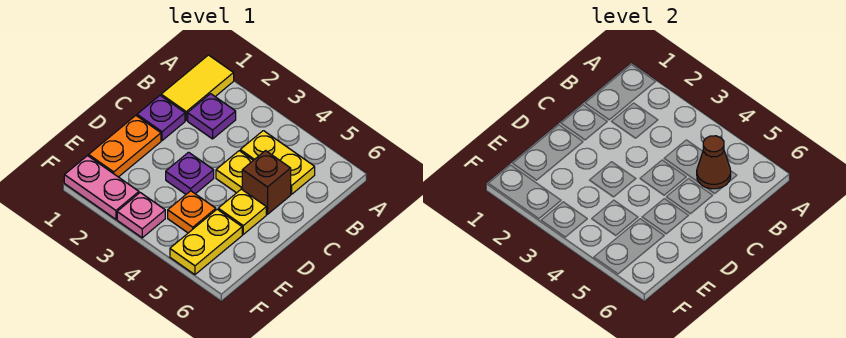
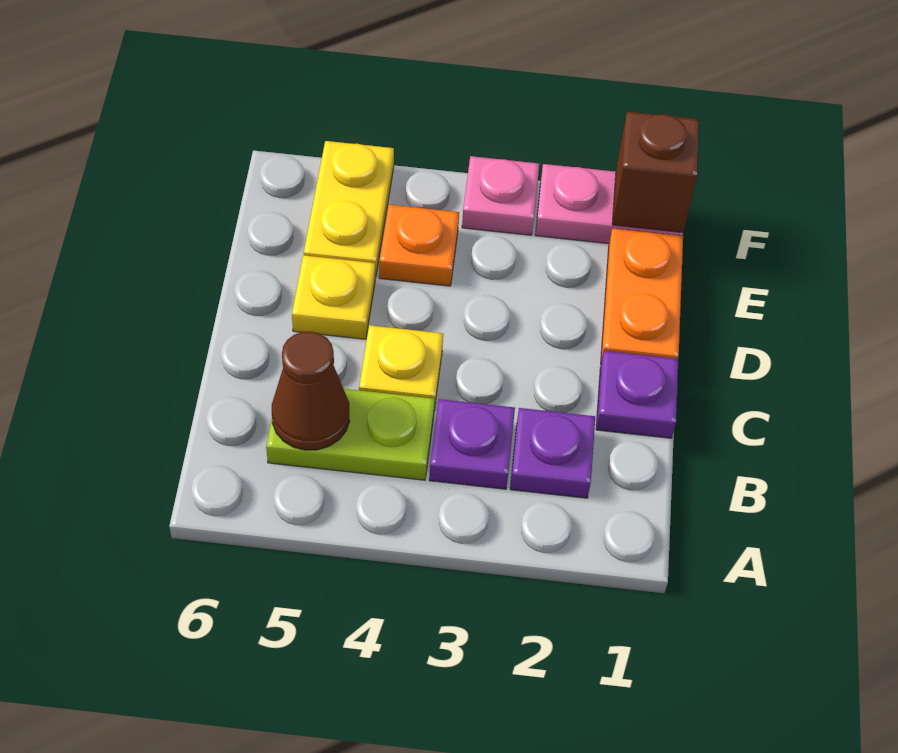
yellow tile A1:B1 level 1 -> none
yellow plate B4:B5 level 1 -> lime plate B4:B5 level 1
brown brick C5 level 1 -> brown brick F1 level 2
purple plate D3 level 1 -> purple plate B3 level 1

